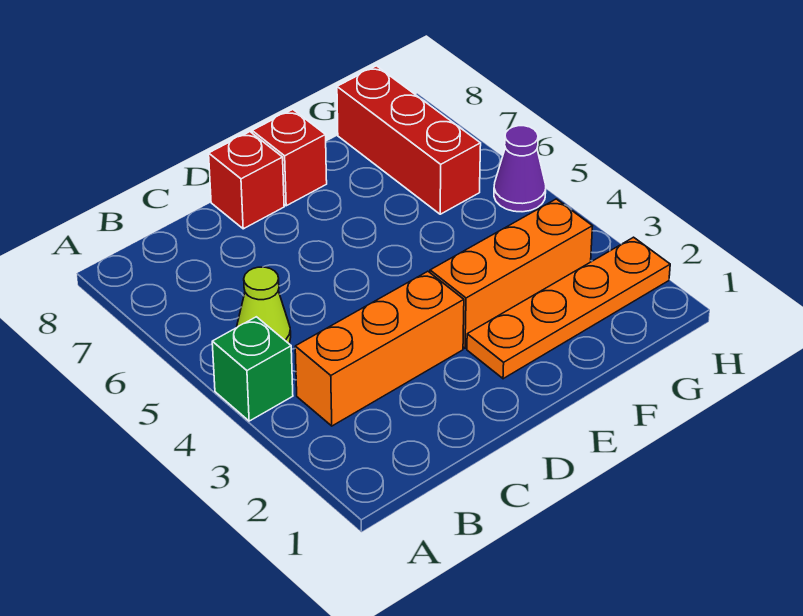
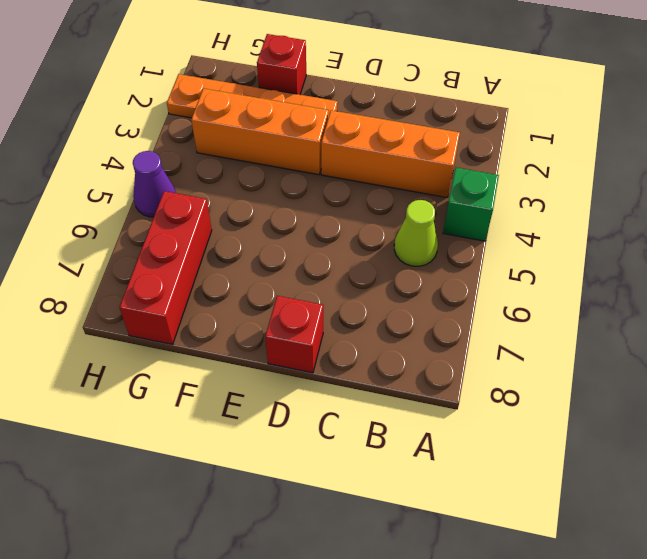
red brick E8 level 1 -> red brick F1 level 1

